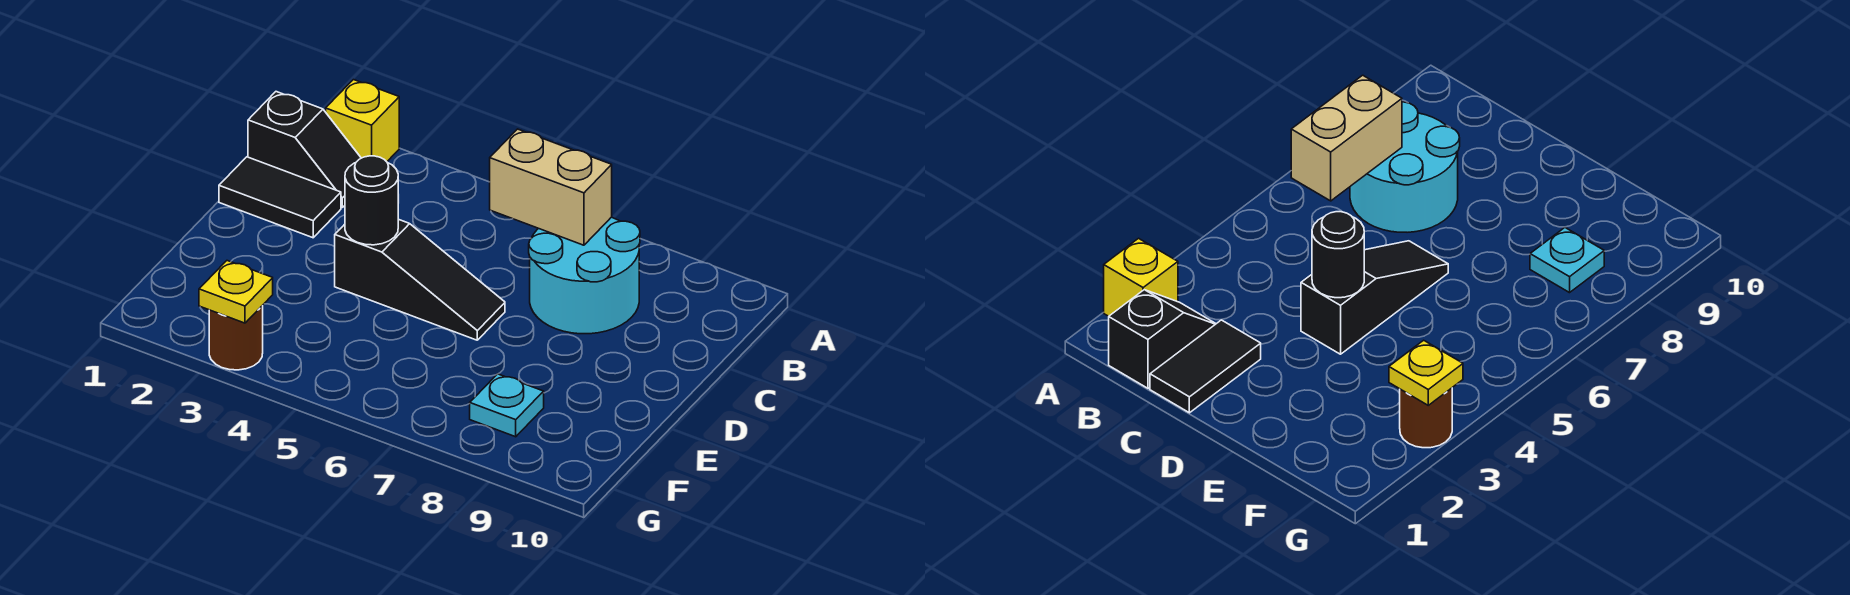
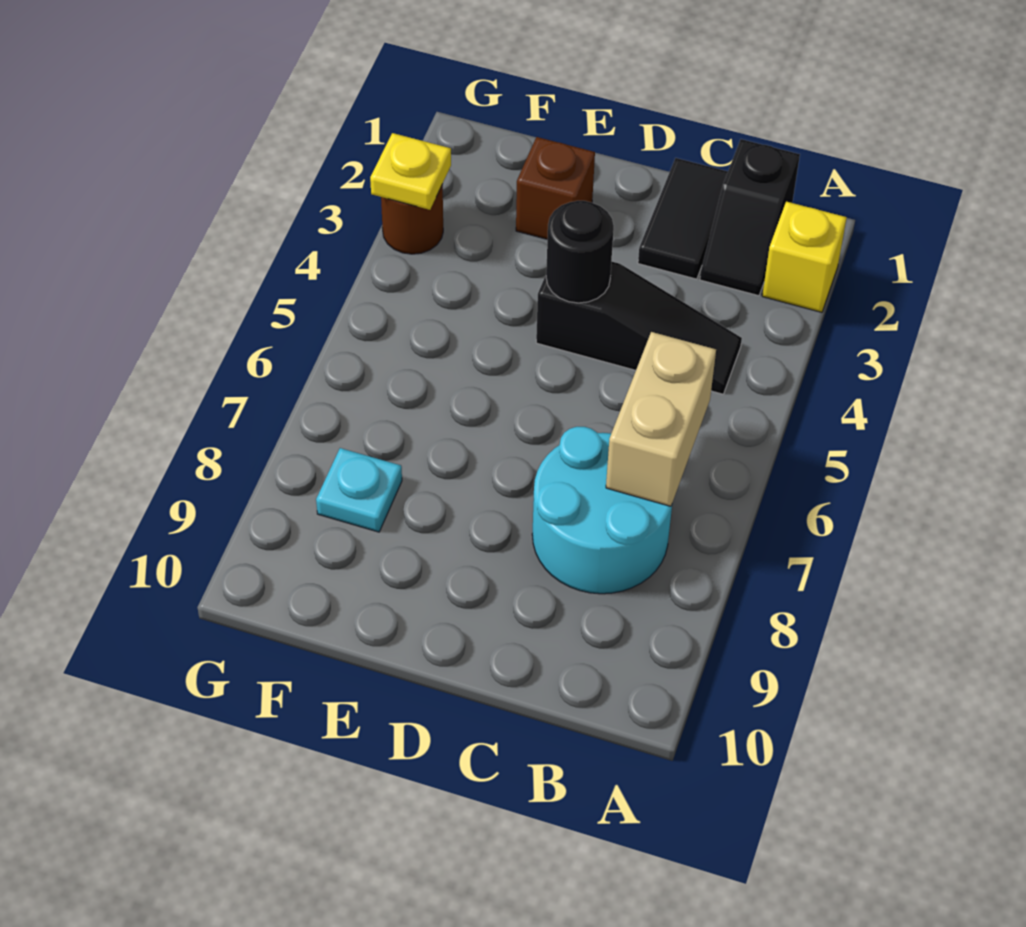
black slope D4:D6 level 1 top 4 -> black slope B4:D4 level 1 top D
none -> brown brick E2 level 1

